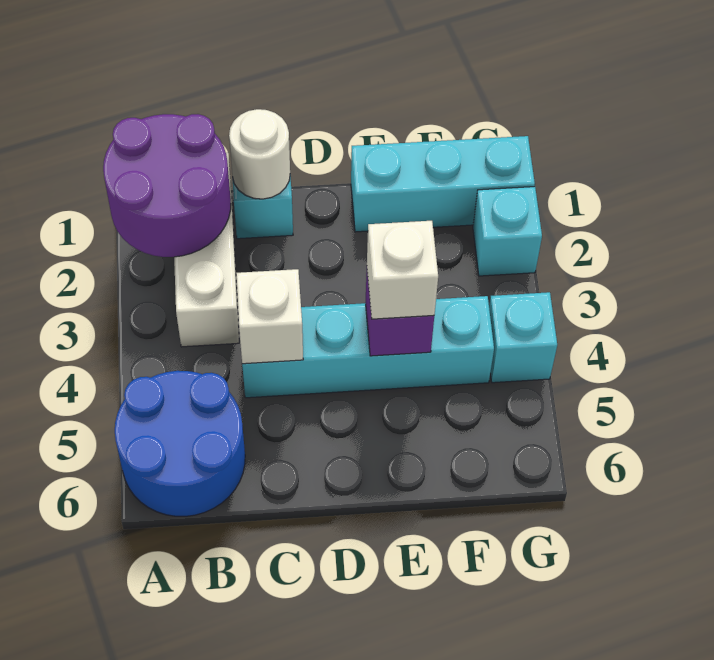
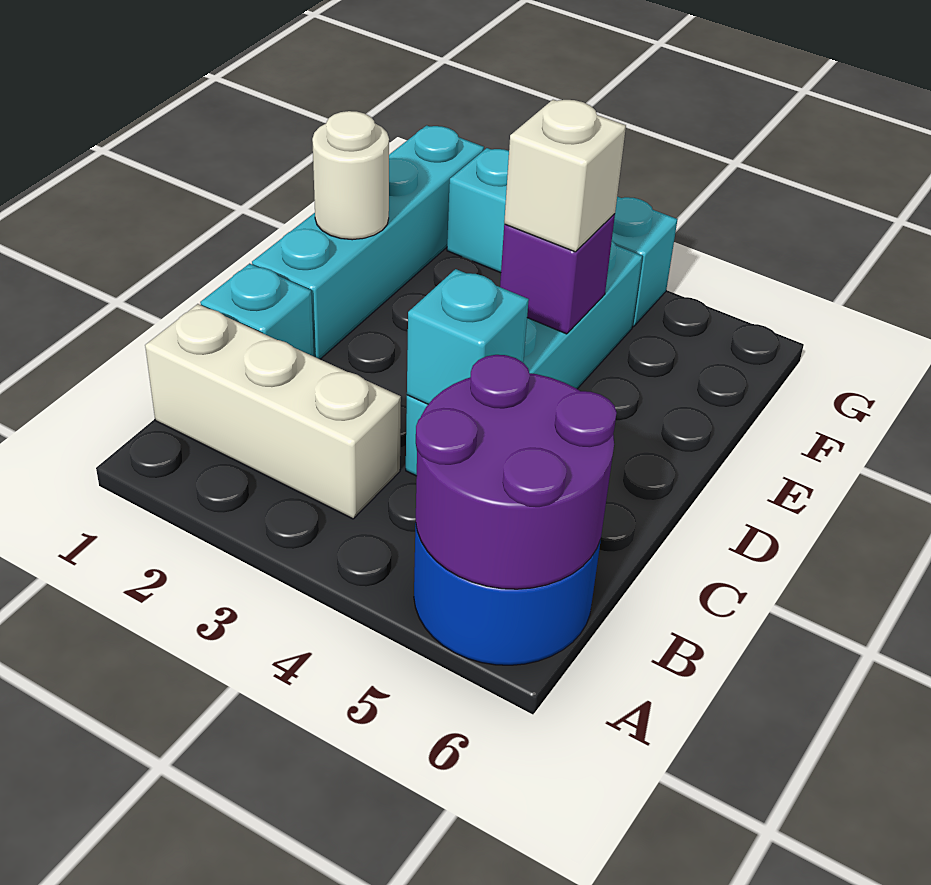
purple round brick A1:B2 level 2 -> purple round brick A5:B6 level 2
white round brick C1 level 2 -> white round brick E1 level 2
white brick C4 level 2 -> cyan brick C4 level 2
cyan brick E1:G1 level 1 -> cyan brick D1:G1 level 1

